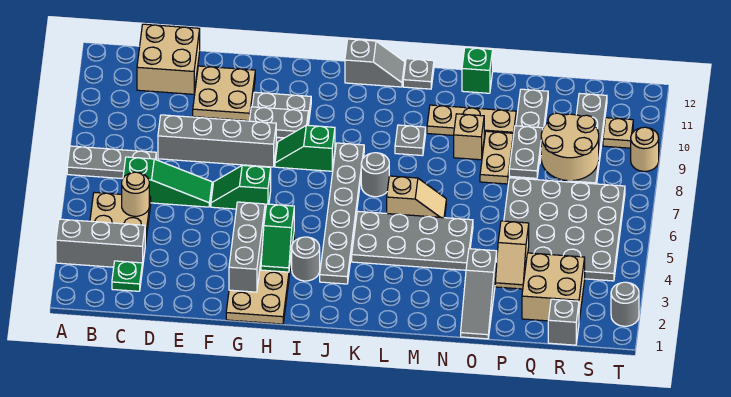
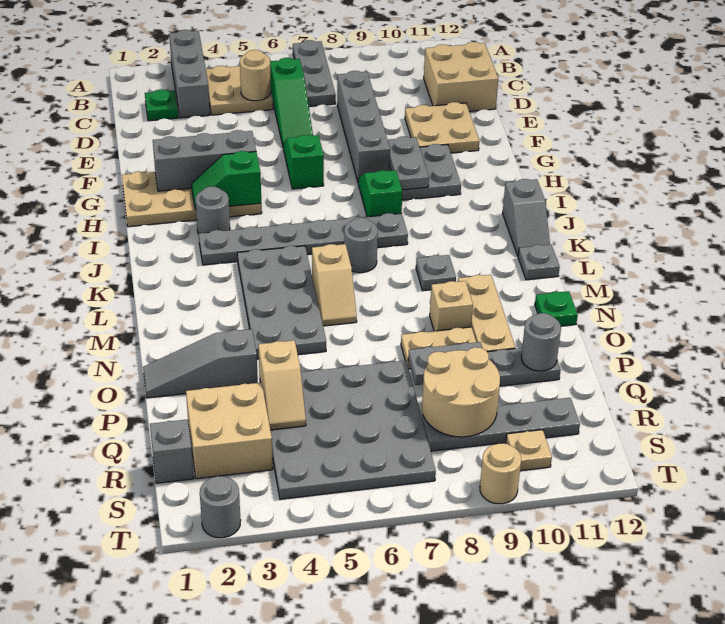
green brick N12 level 1 -> green plate N12 level 1
tan slope P3:P4 level 2 top 4 -> tan slope P4:Q4 level 2 top P
none -> grey round brick P11 level 2

